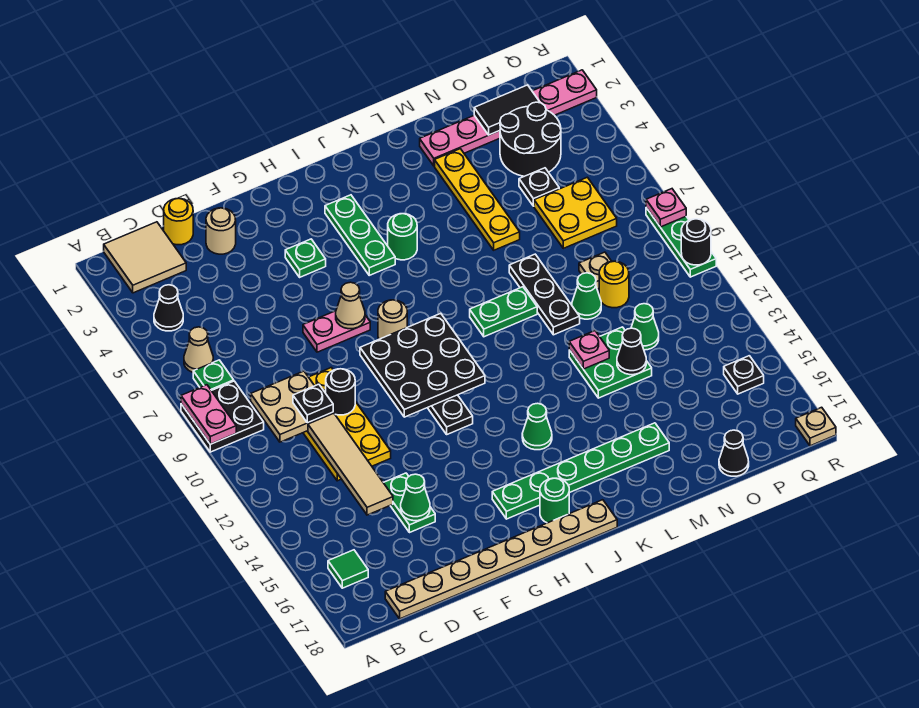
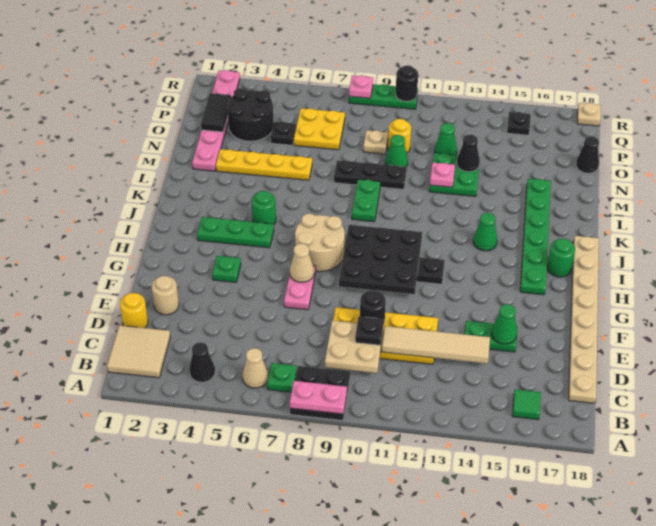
tan round brick H8 level 1 -> tan round brick H7:I8 level 1

